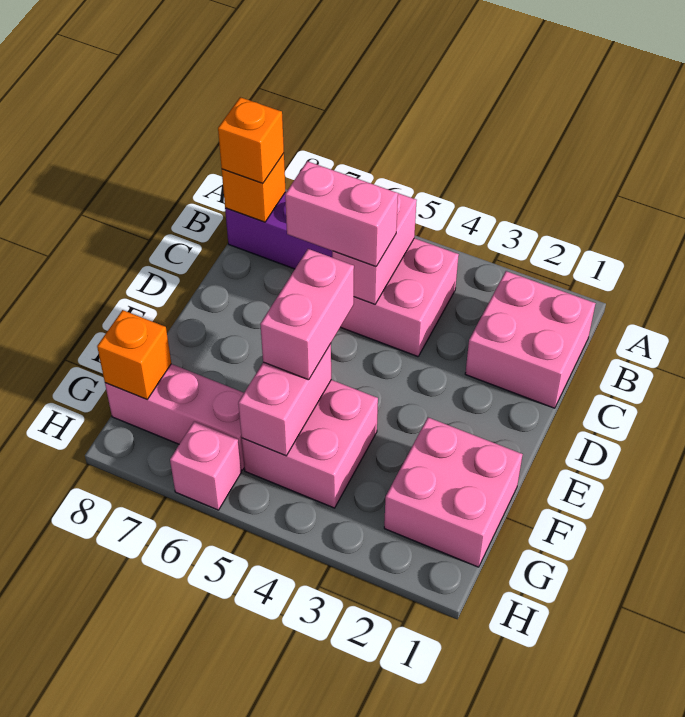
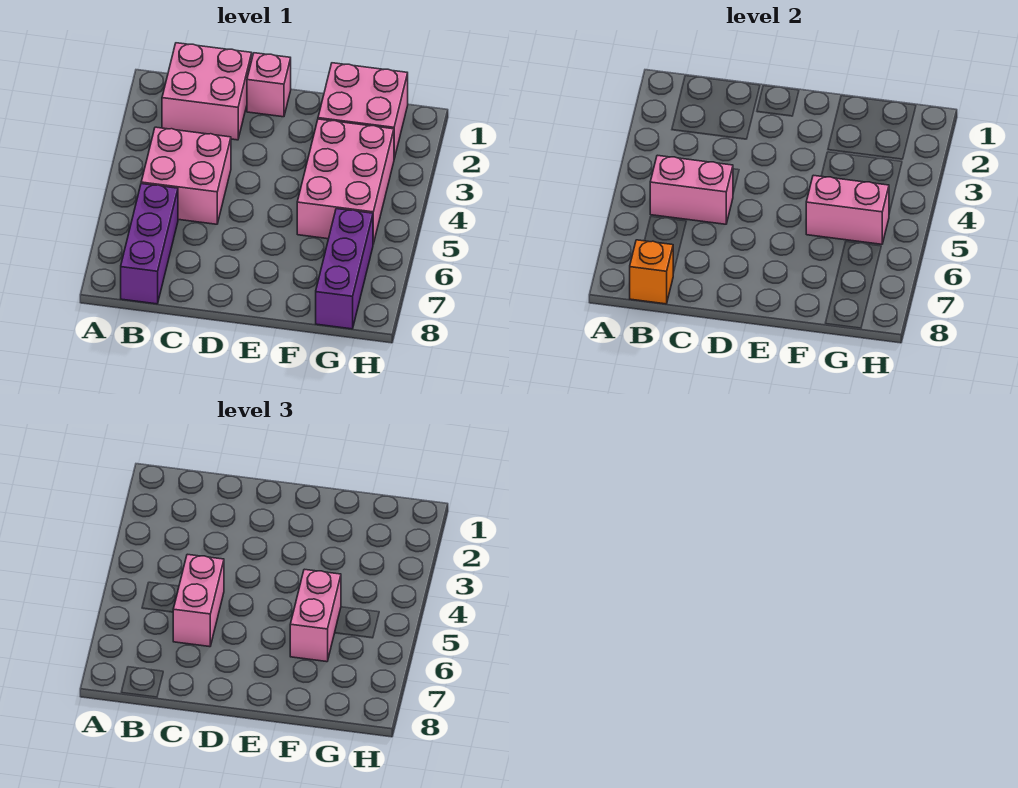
orange brick B8 level 3 -> none
pink brick E5:F5 level 3 -> pink brick F5:F6 level 3
pink brick F4:G5 level 1 -> pink brick F3:G5 level 1
pink brick G6:G8 level 1 -> purple brick G6:G8 level 1
orange brick G8 level 2 -> none
pink brick H6 level 1 -> pink brick D1 level 1

